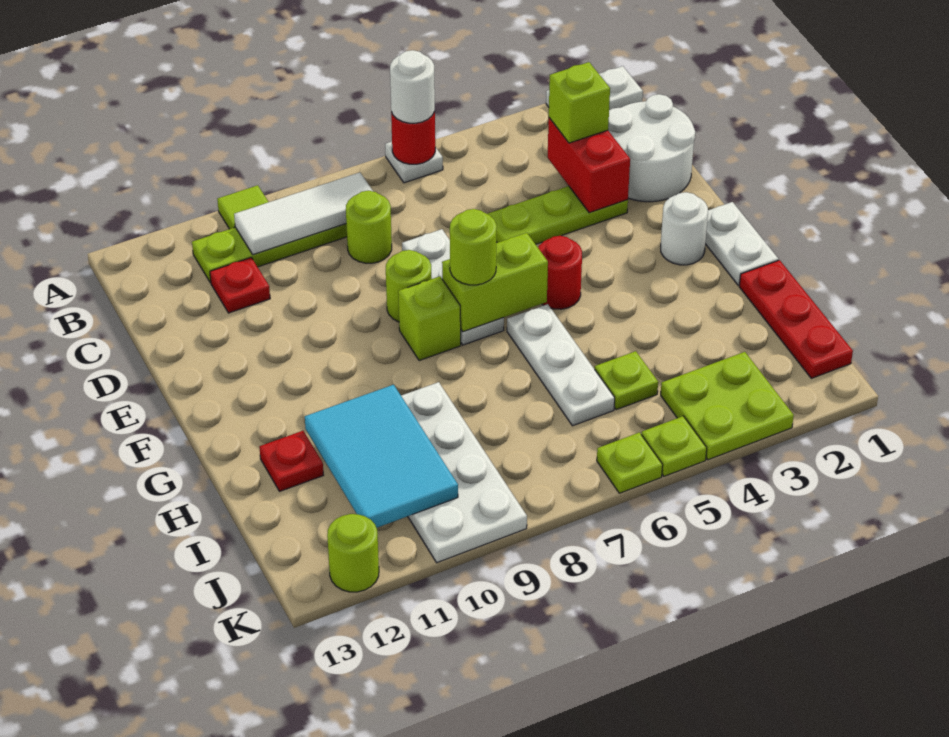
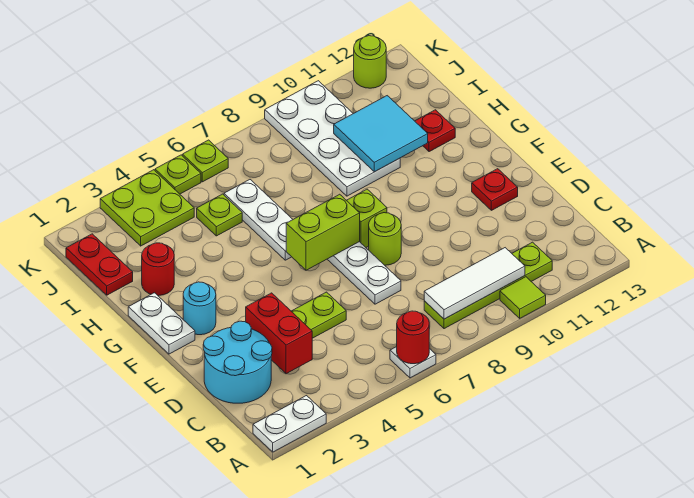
white round brick A6 level 3 -> none
white round brick C1:D2 level 1 -> cyan round brick C1:D2 level 1
lime brick C3 level 3 -> none
lime round brick C8 level 1 -> none
red plate C11 level 1 -> red plate E12 level 1
white round brick F2 level 1 -> cyan round brick F2 level 1
red round brick F5 level 1 -> red round brick H2 level 1
lime round brick F7 level 3 -> none
red plate H1:J1 level 1 -> red plate I1:J1 level 1
cyan tile H10:J11 level 2 -> cyan tile H10:I11 level 2

